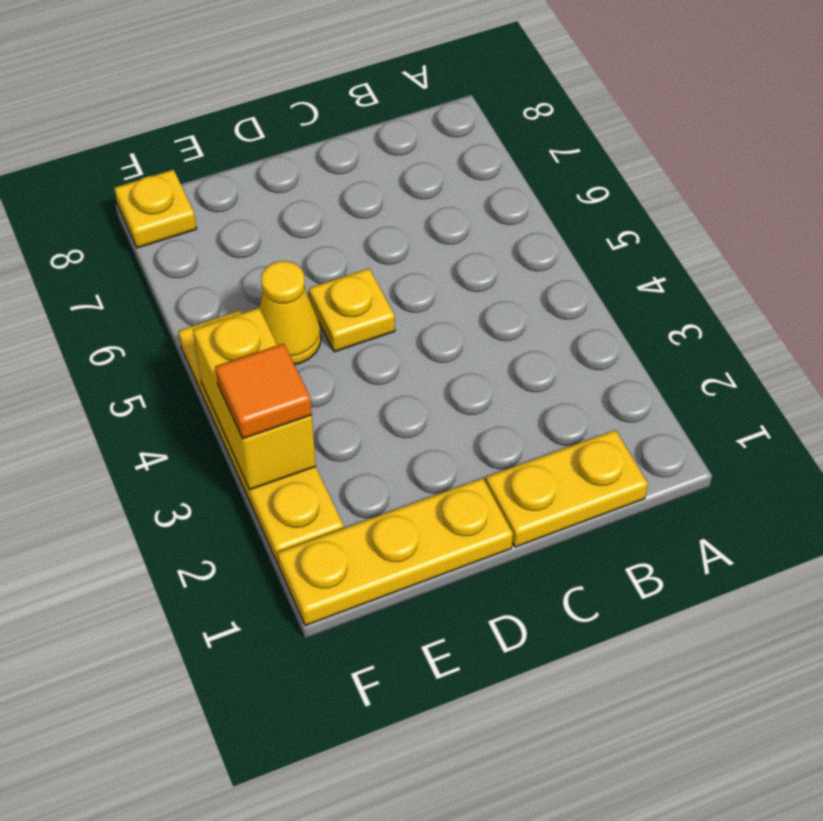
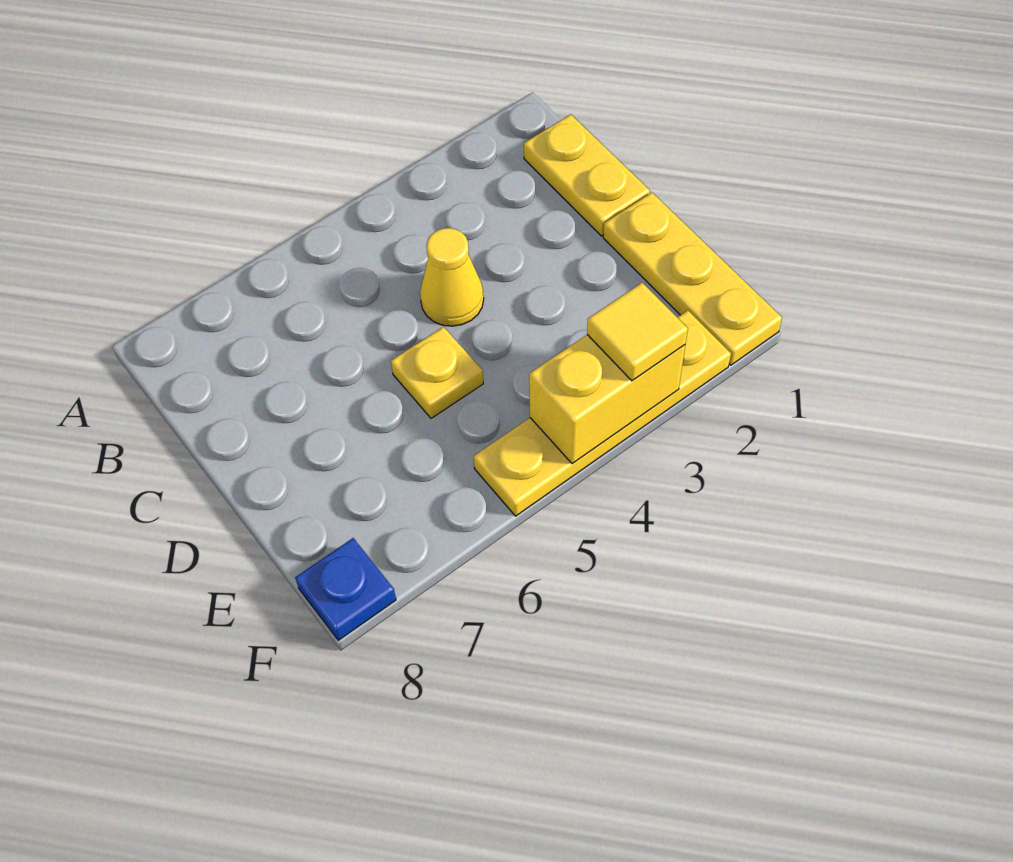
yellow cone E5 level 1 -> yellow cone C4 level 1
orange tile F3 level 3 -> yellow tile F3 level 3
yellow plate F8 level 1 -> blue plate F8 level 1

